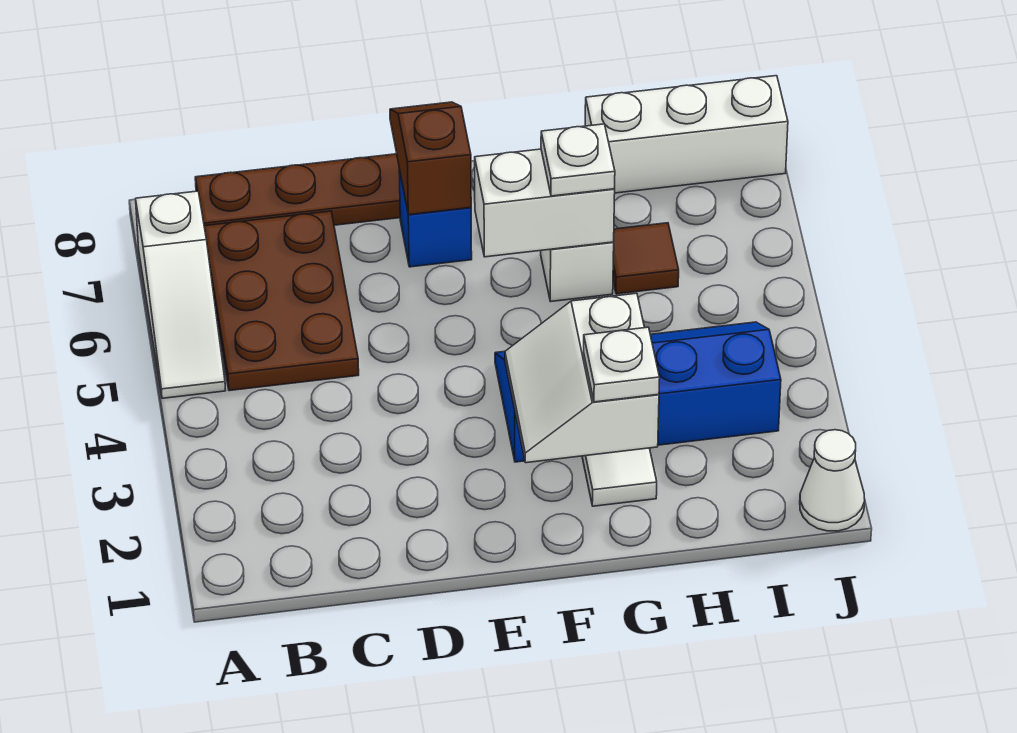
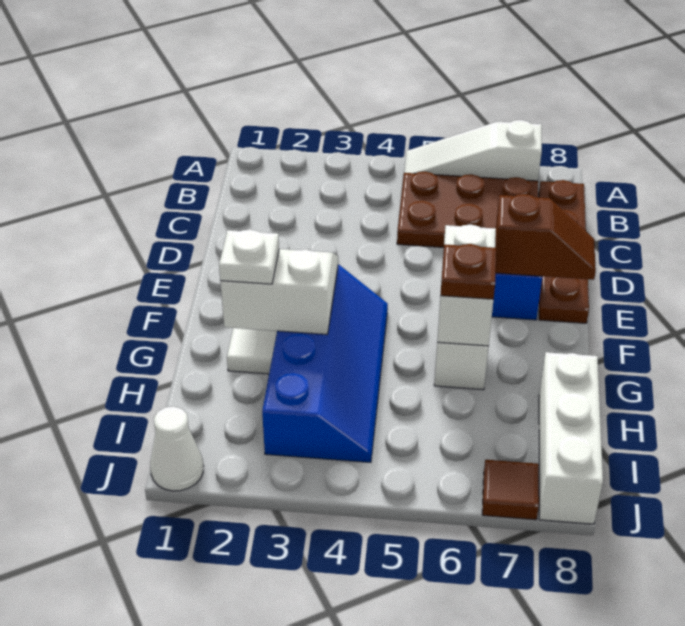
white plate G6 level 3 -> brown plate G6 level 3
brown tile H6 level 1 -> brown tile J7 level 1

